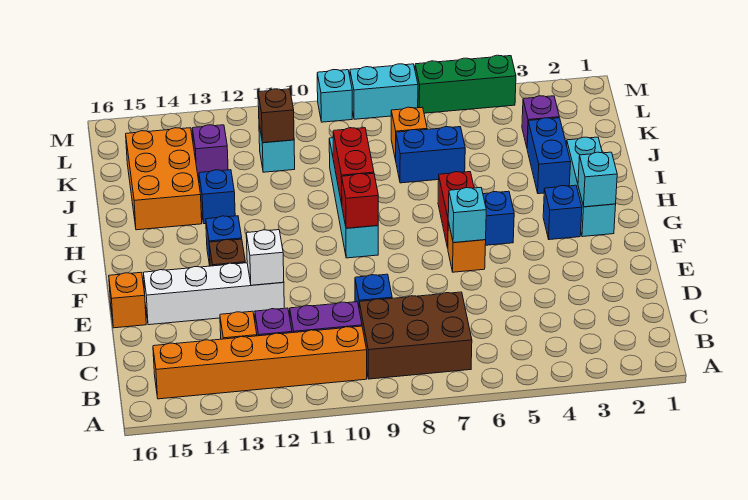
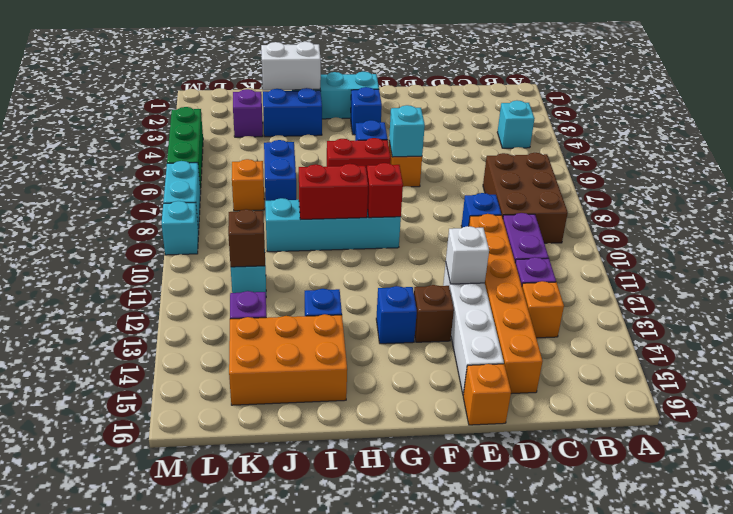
orange brick B10:B15 level 1 -> orange brick D10:D15 level 1
cyan brick G2 level 2 -> cyan brick B4 level 1
none -> white brick I2:J2 level 2

